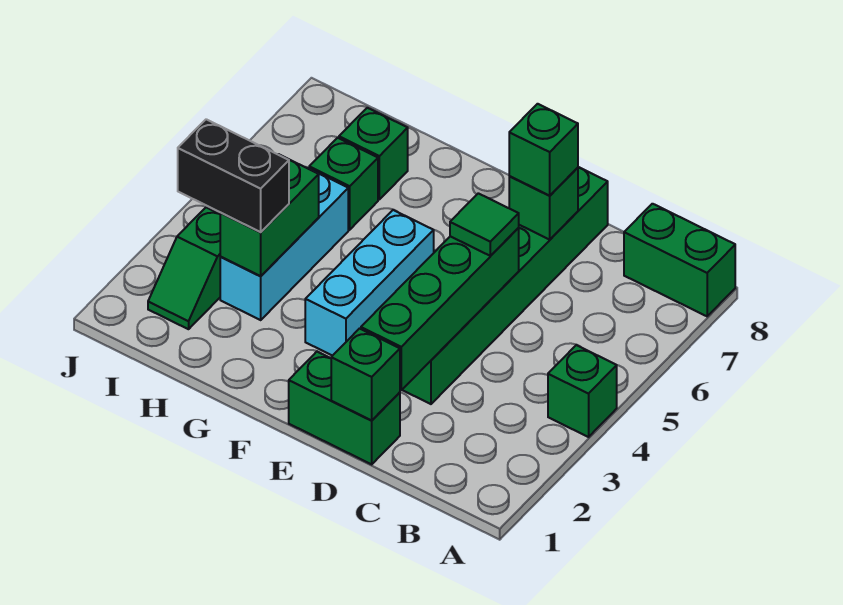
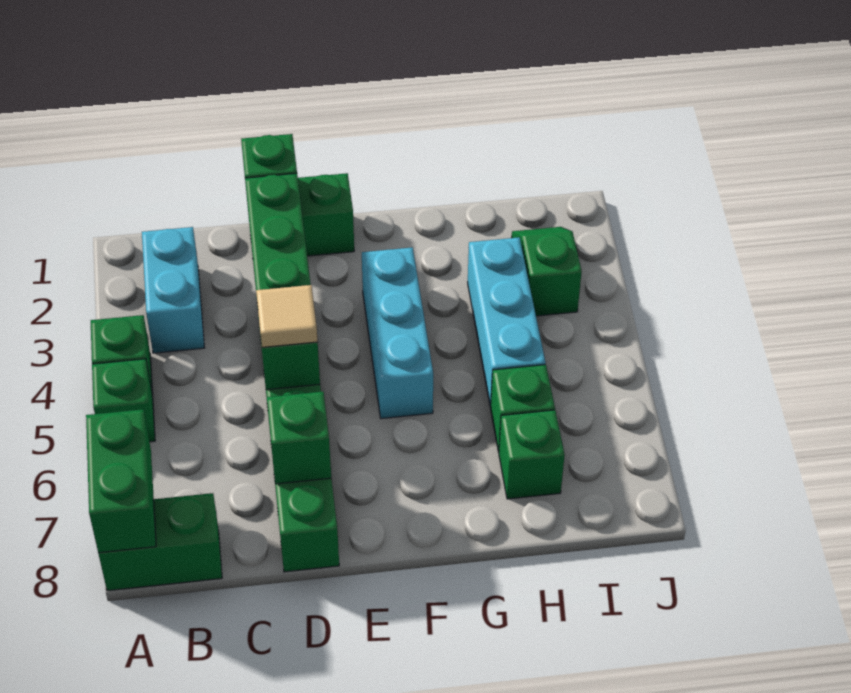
none -> cyan brick B2:B3 level 1
green tile D5 level 3 -> tan tile D5 level 3
green brick D7 level 3 -> green brick A5 level 1
green brick H3:H4 level 2 -> green brick A7:A8 level 2
black brick H3:I3 level 3 -> none

